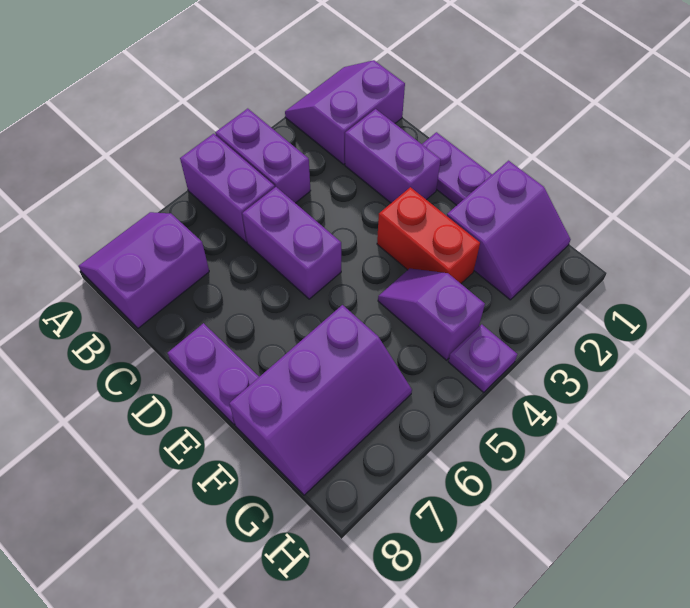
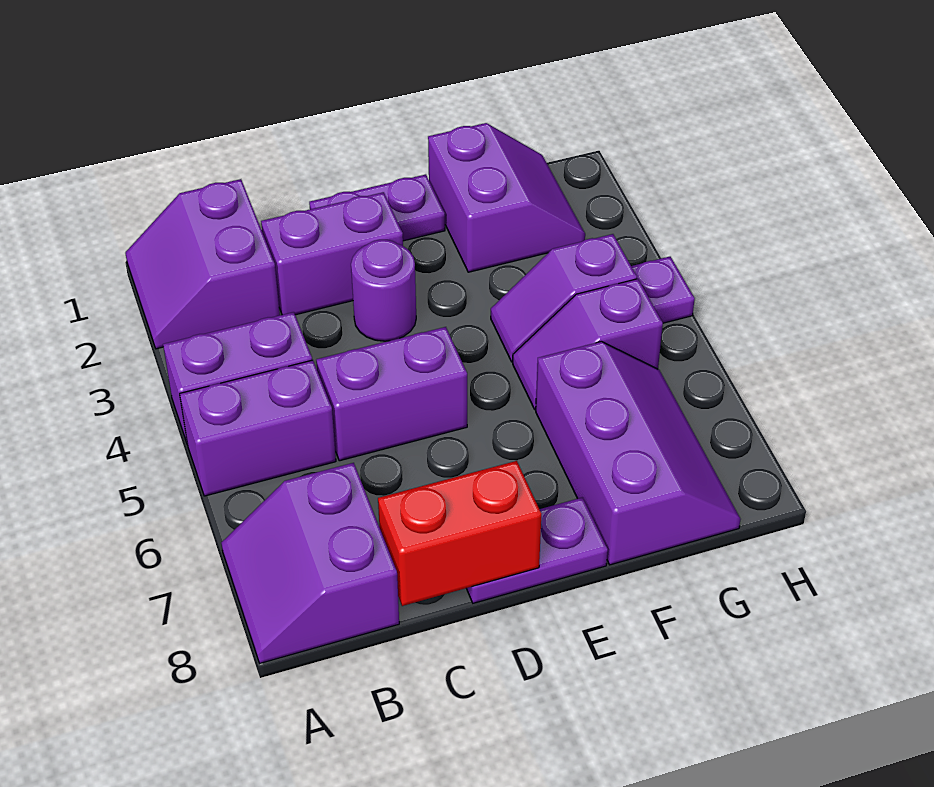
none -> purple round brick D3 level 1
red brick E3:F3 level 1 -> red brick C8:D8 level 2
none -> purple slope F5:G5 level 1 top G

